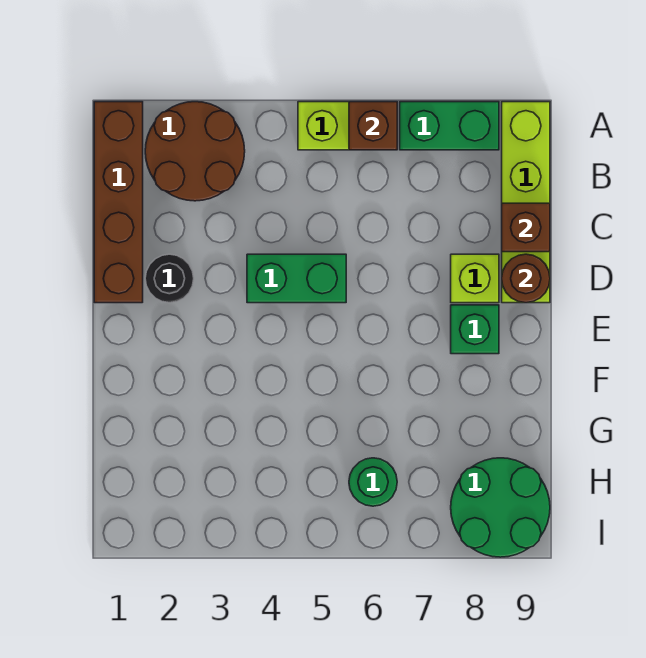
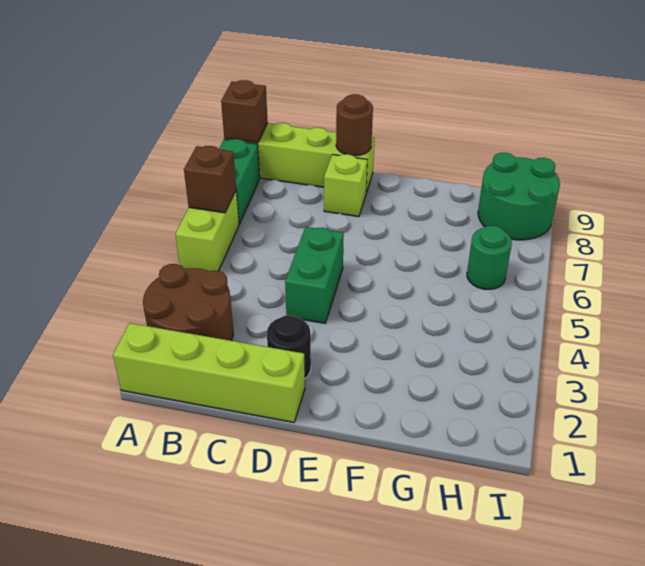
brown brick A1:D1 level 1 -> lime brick A1:D1 level 1
brown brick C9 level 2 -> brown brick A9 level 2
green brick E8 level 1 -> none

